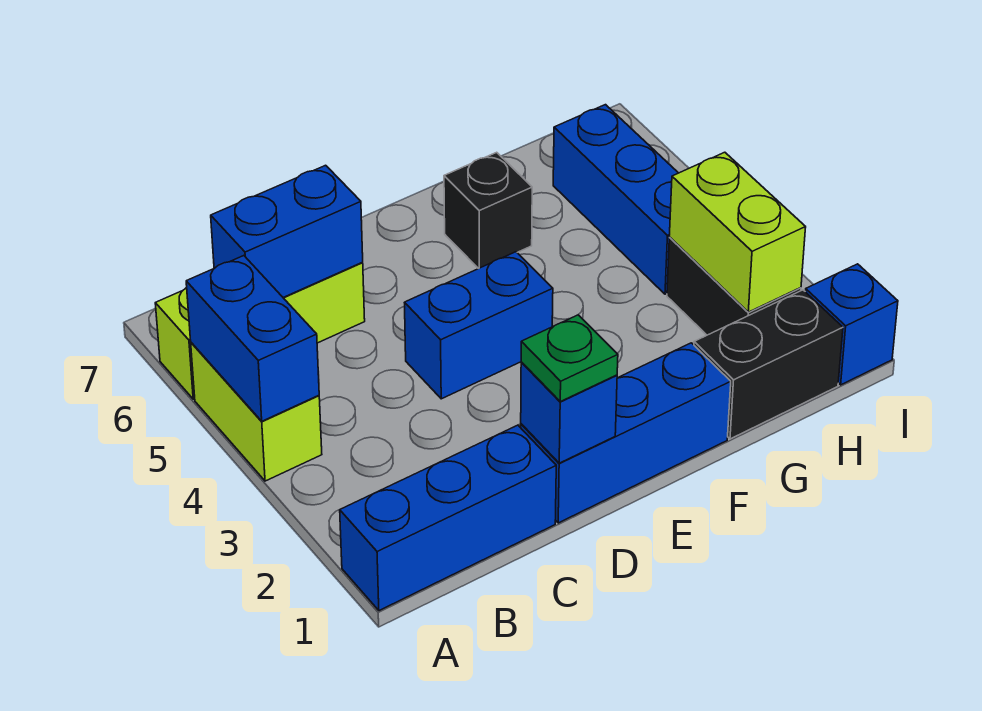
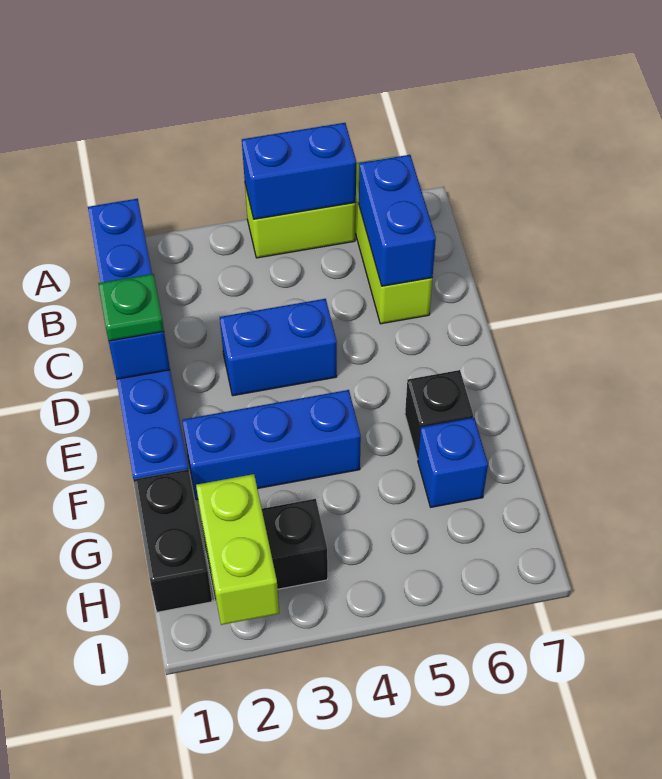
blue brick D4:E4 level 1 -> blue brick D3:D4 level 1
lime brick H2:H3 level 2 -> lime brick H2:I2 level 2
blue brick H4:H6 level 1 -> blue brick F2:F4 level 1
blue brick I1 level 1 -> blue brick G6 level 1

